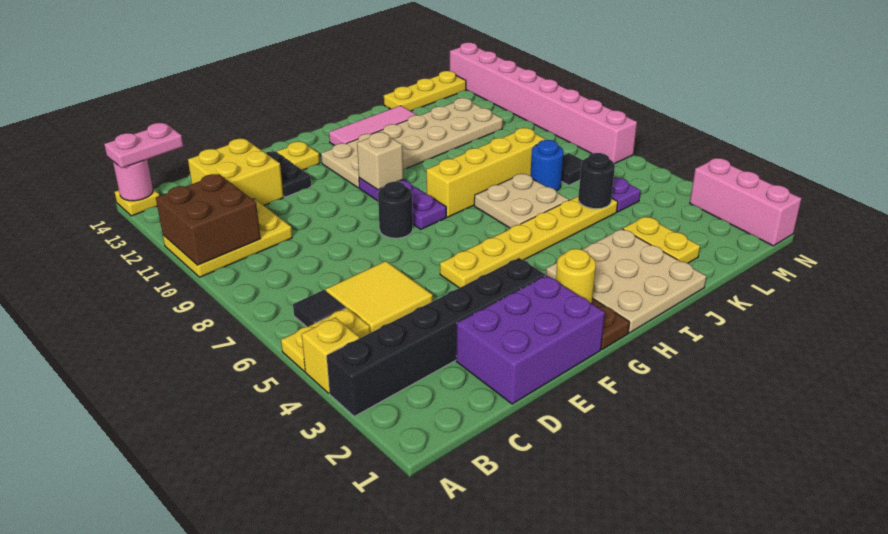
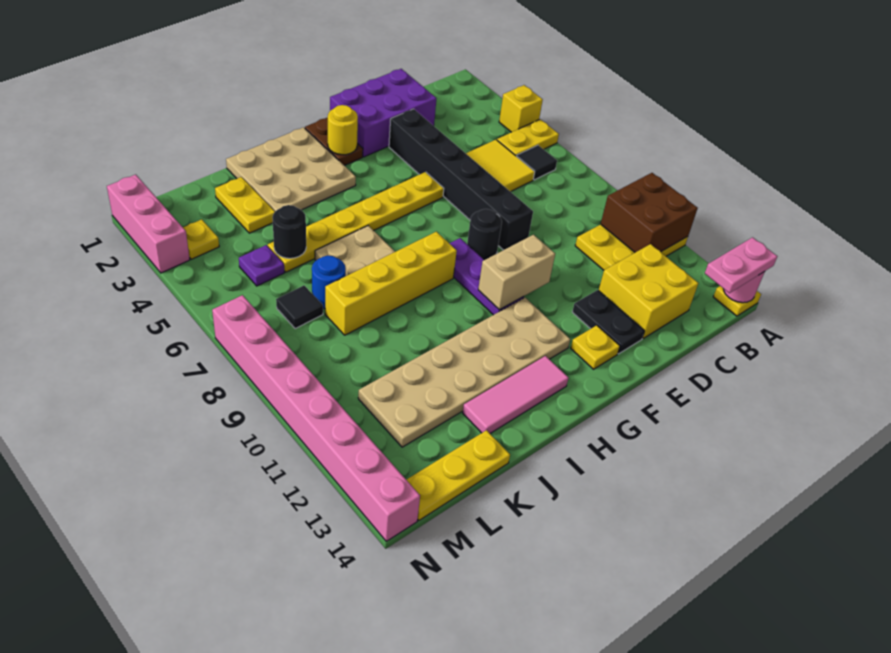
black brick A3:F3 level 1 -> black brick E3:E8 level 1
tan brick G10 level 2 -> tan brick F10:G10 level 2
none -> yellow plate M3 level 1

